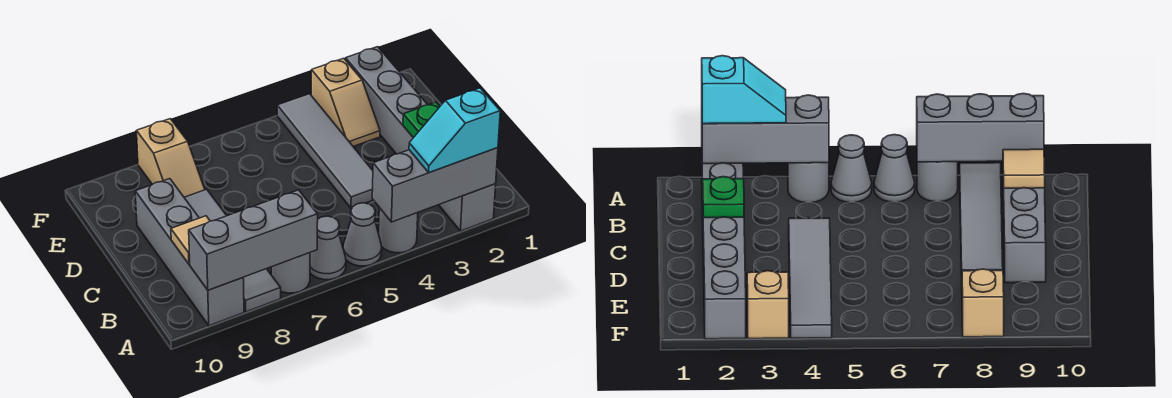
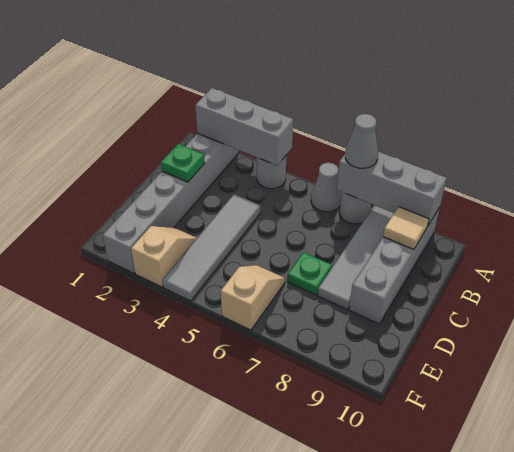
cyan slope A2:A3 level 3 top 2 -> none
grey cone A5 level 1 -> grey cone A7 level 3
none -> green plate D7 level 1
tan slope E8:F8 level 1 top F -> tan slope E6:F6 level 1 top F

